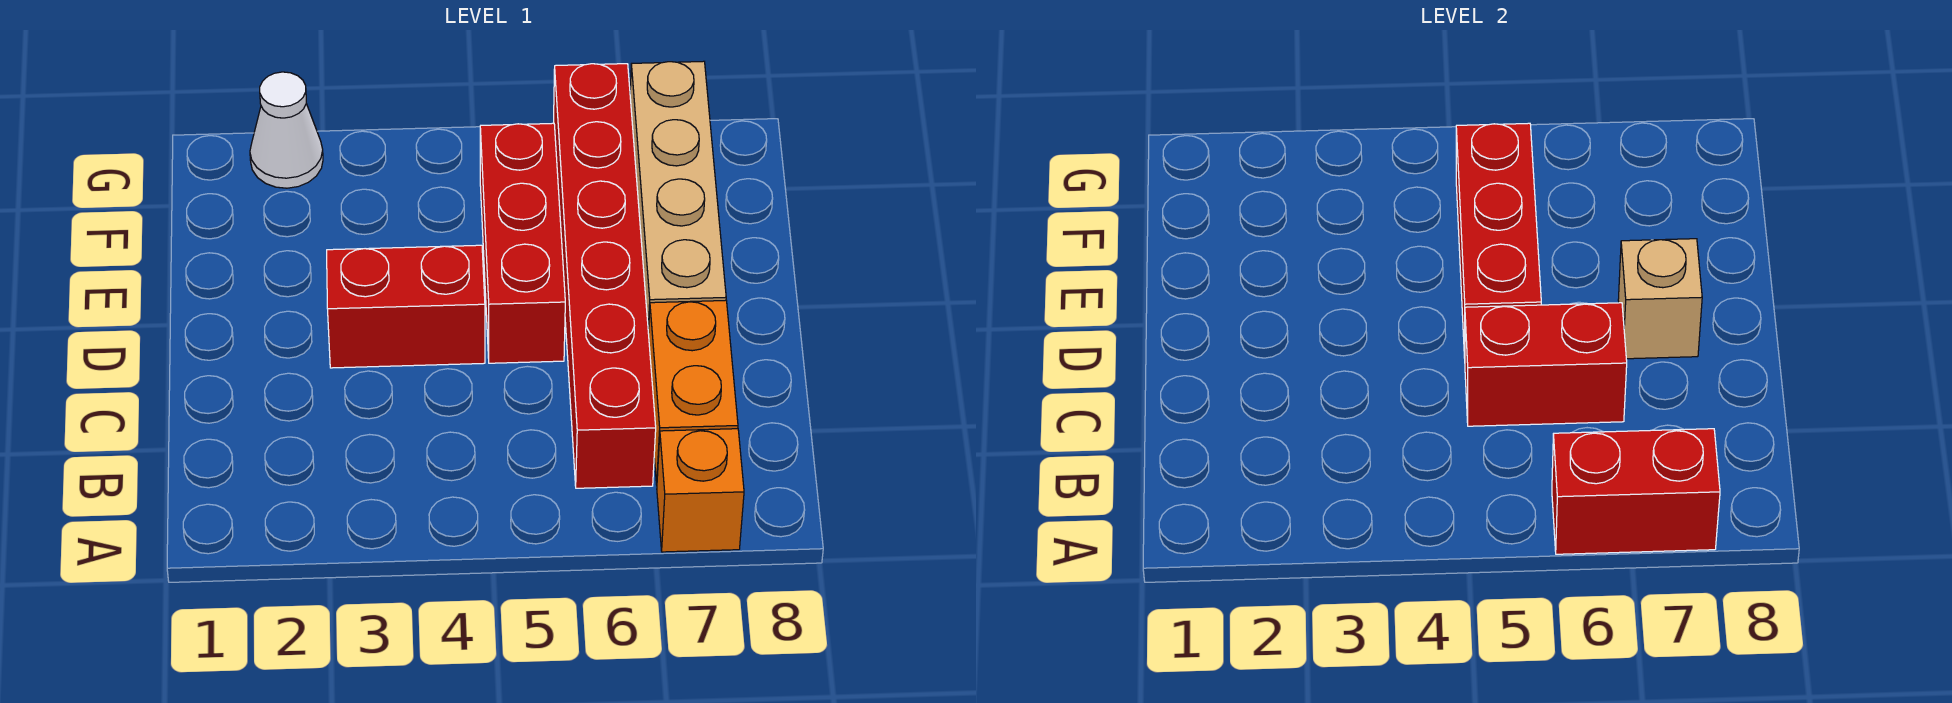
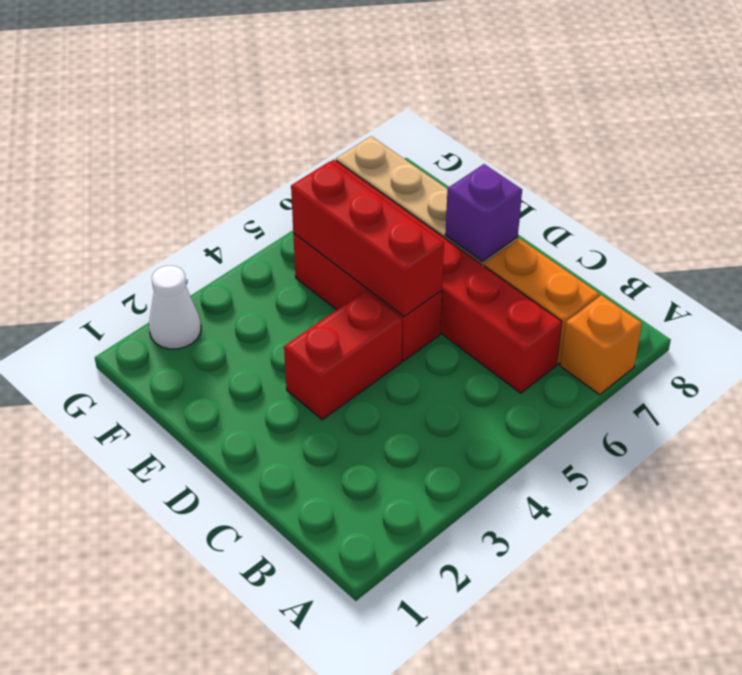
red brick A6:A7 level 2 -> none
red brick C5:C6 level 2 -> none
tan brick D7 level 2 -> purple brick D7 level 2

